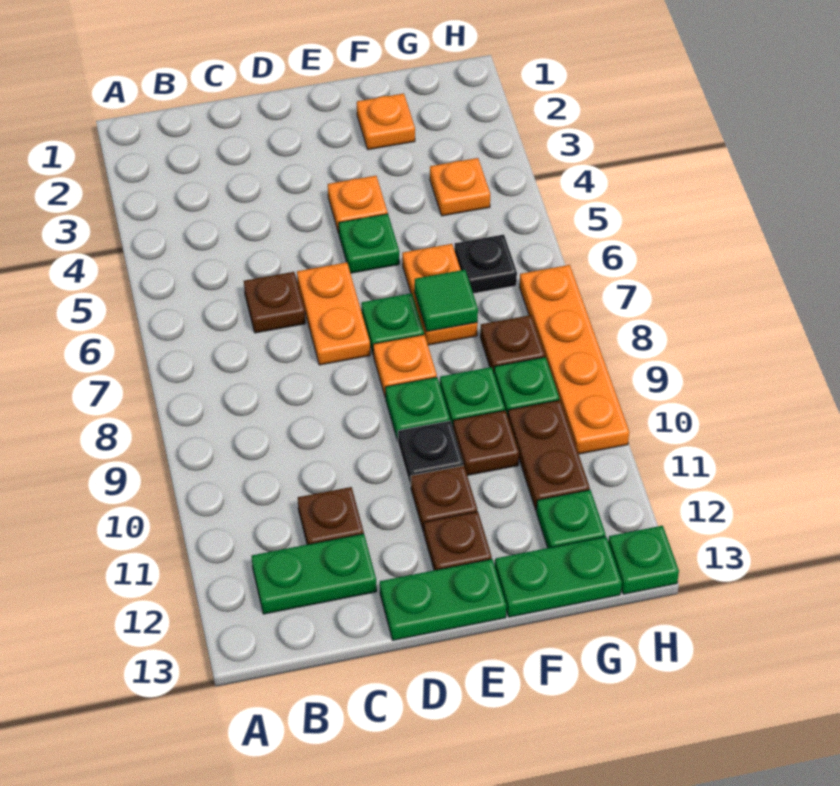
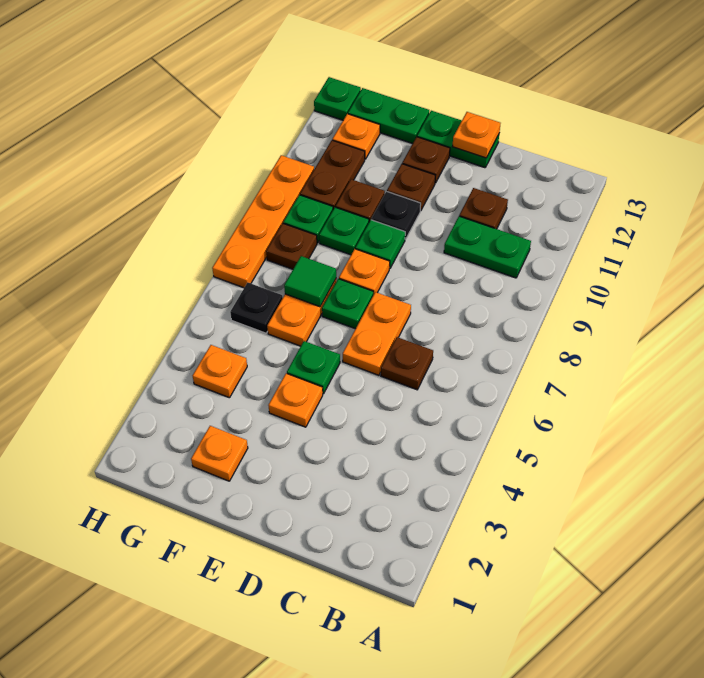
green plate B12:C12 level 1 -> green plate B10:C10 level 1
none -> orange plate D13 level 2
green plate G12 level 1 -> orange plate G12 level 1

